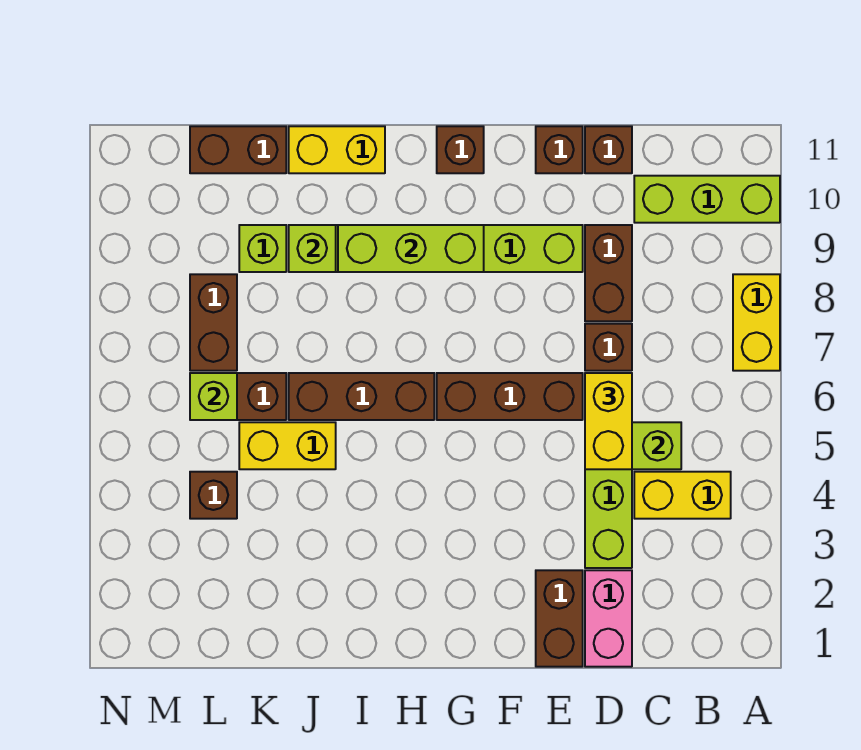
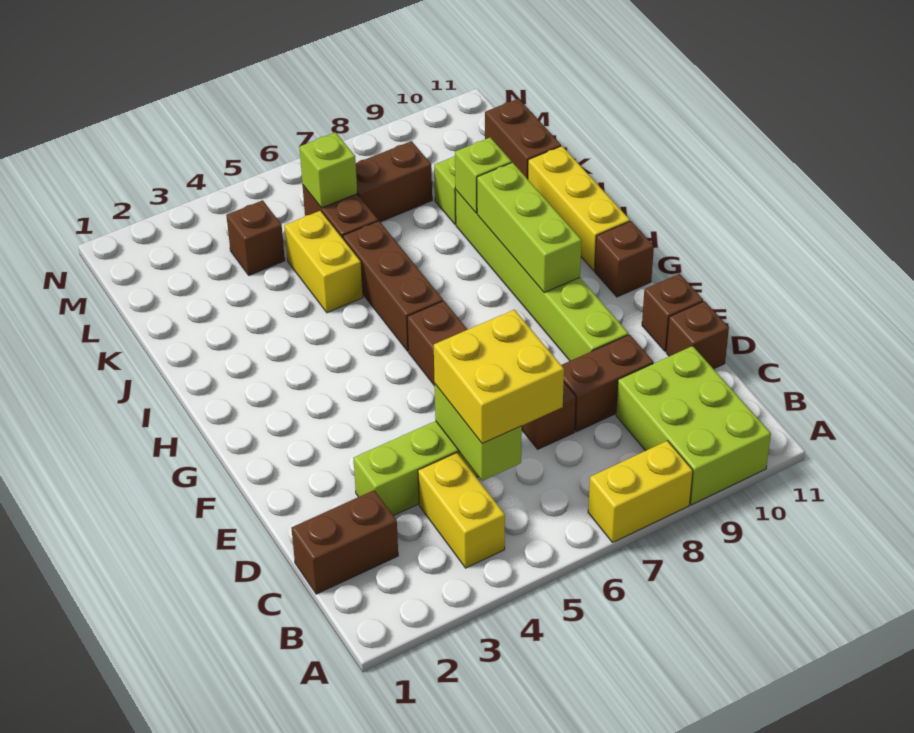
lime brick A10:C10 level 1 -> lime brick A9:C10 level 1
pink brick D1:D2 level 1 -> none
yellow brick D5:D6 level 3 -> yellow brick C5:D6 level 3
brown brick E1:E2 level 1 -> brown brick C1:C2 level 1
yellow brick I11:J11 level 1 -> yellow brick H11:J11 level 1

